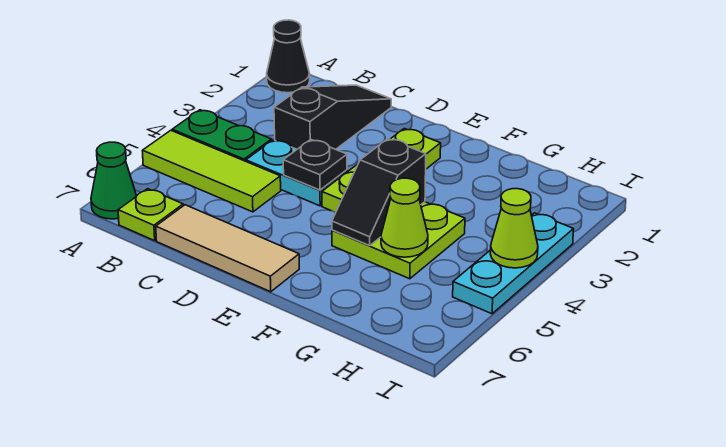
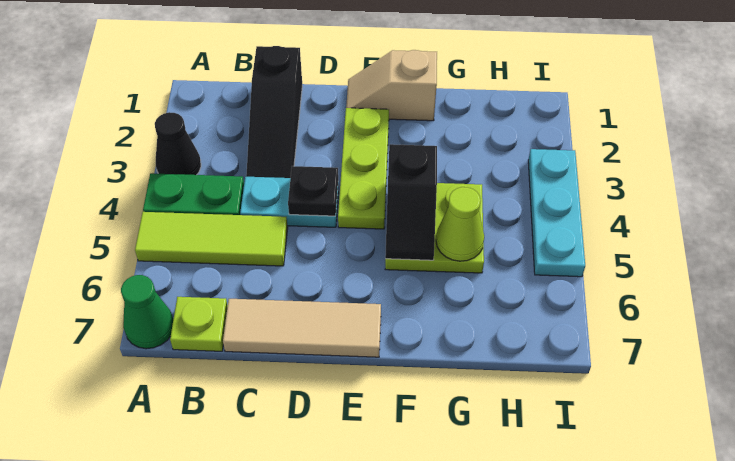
black cone A1 level 1 -> black cone A3 level 1
black slope C1:C3 level 1 top 3 -> black slope C1:C3 level 1 top 1
none -> tan slope E1:F1 level 1 top F
lime cone I4 level 2 -> none

